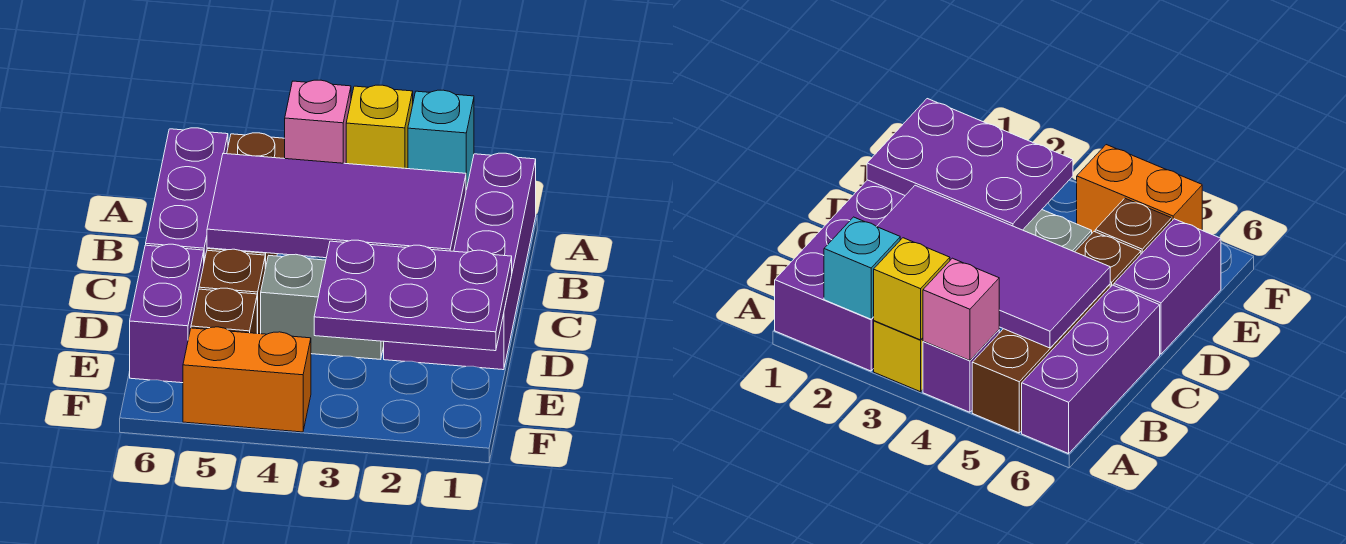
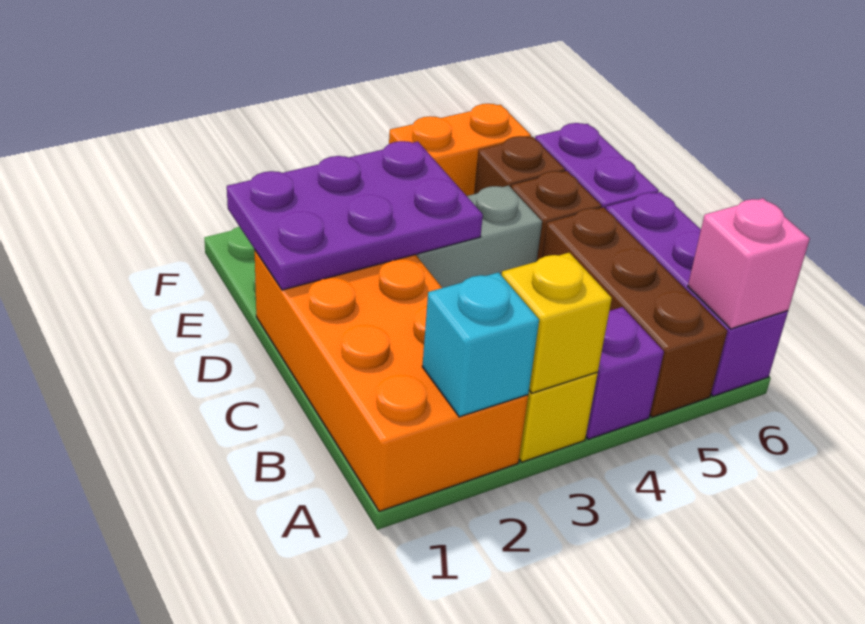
purple brick A1:D2 level 1 -> orange brick A1:D2 level 1
pink brick A4 level 2 -> pink brick A6 level 2
purple tile B2:C5 level 2 -> none

